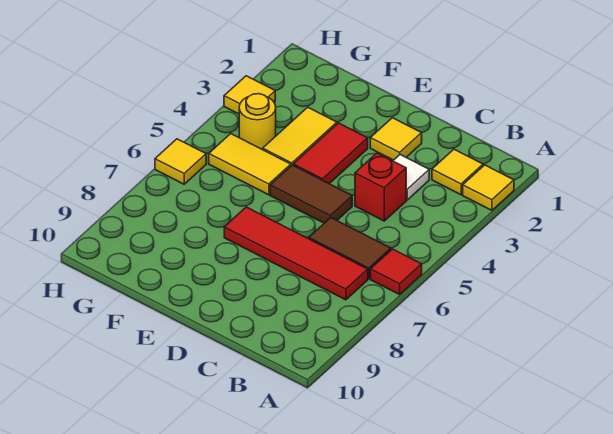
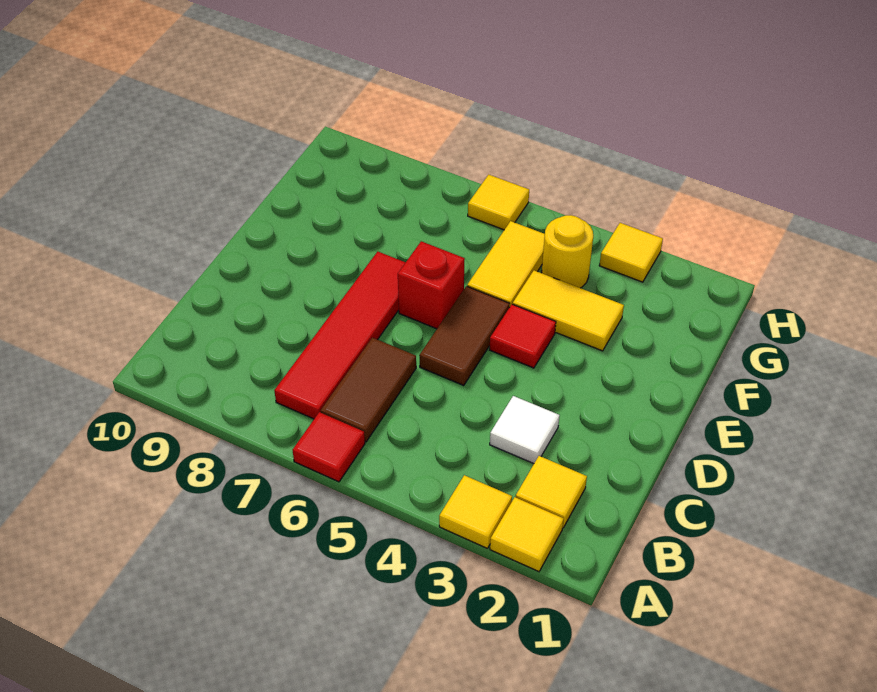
red brick C4 level 1 -> red brick E6 level 1
yellow tile D2 level 1 -> yellow tile A3 level 1
red tile E3:E4 level 1 -> red tile E4 level 1

